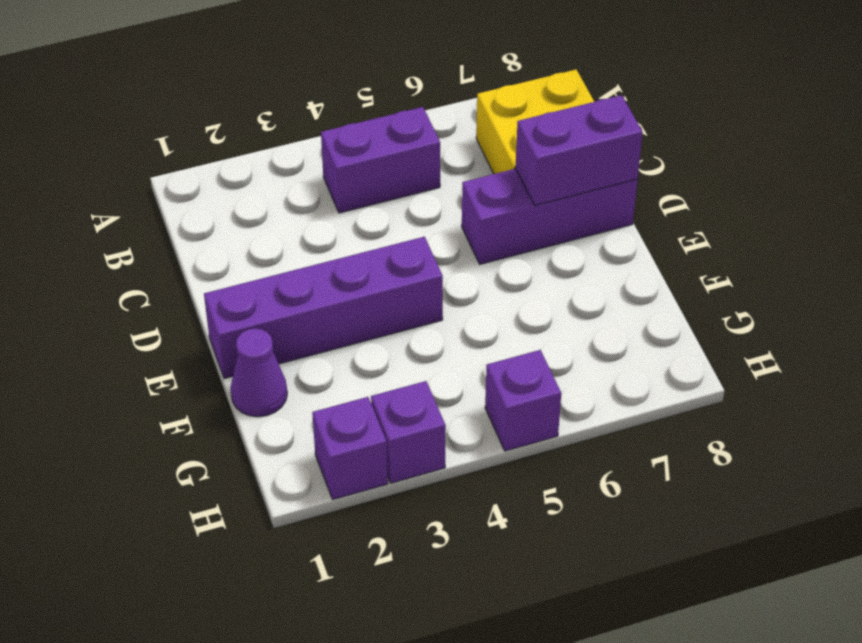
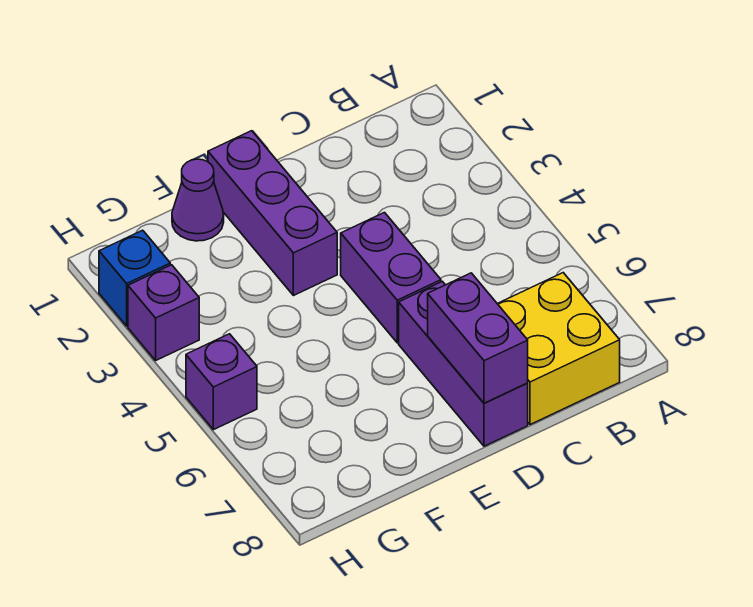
purple brick B4:B5 level 1 -> purple brick D4:D5 level 1
purple brick E1:E4 level 1 -> purple brick E1:E3 level 1
purple brick H2 level 1 -> blue brick H2 level 1

